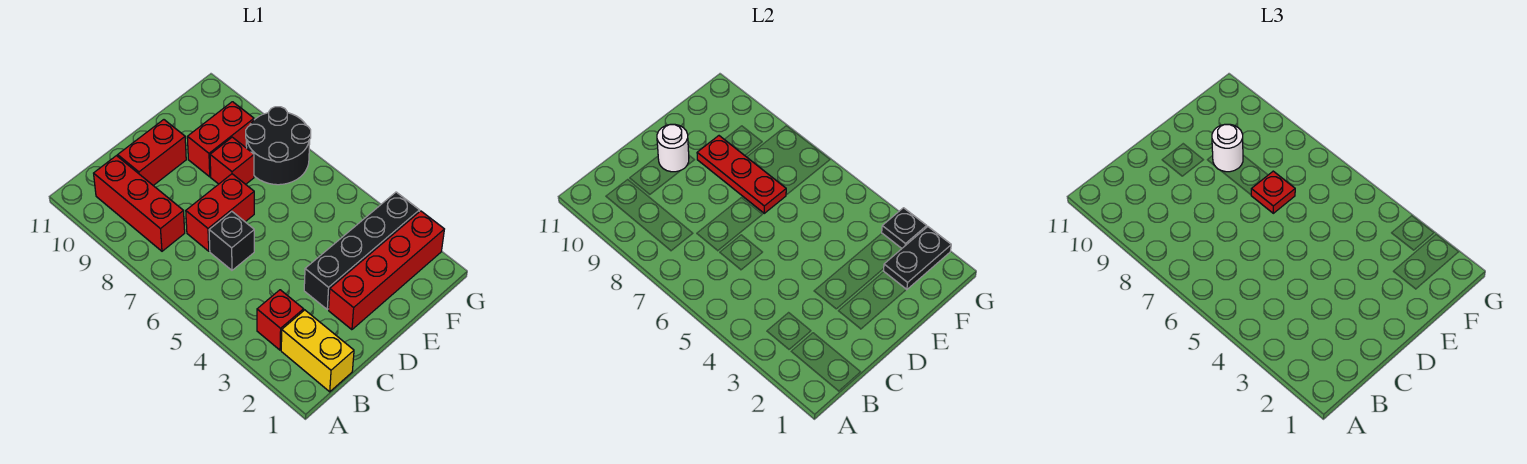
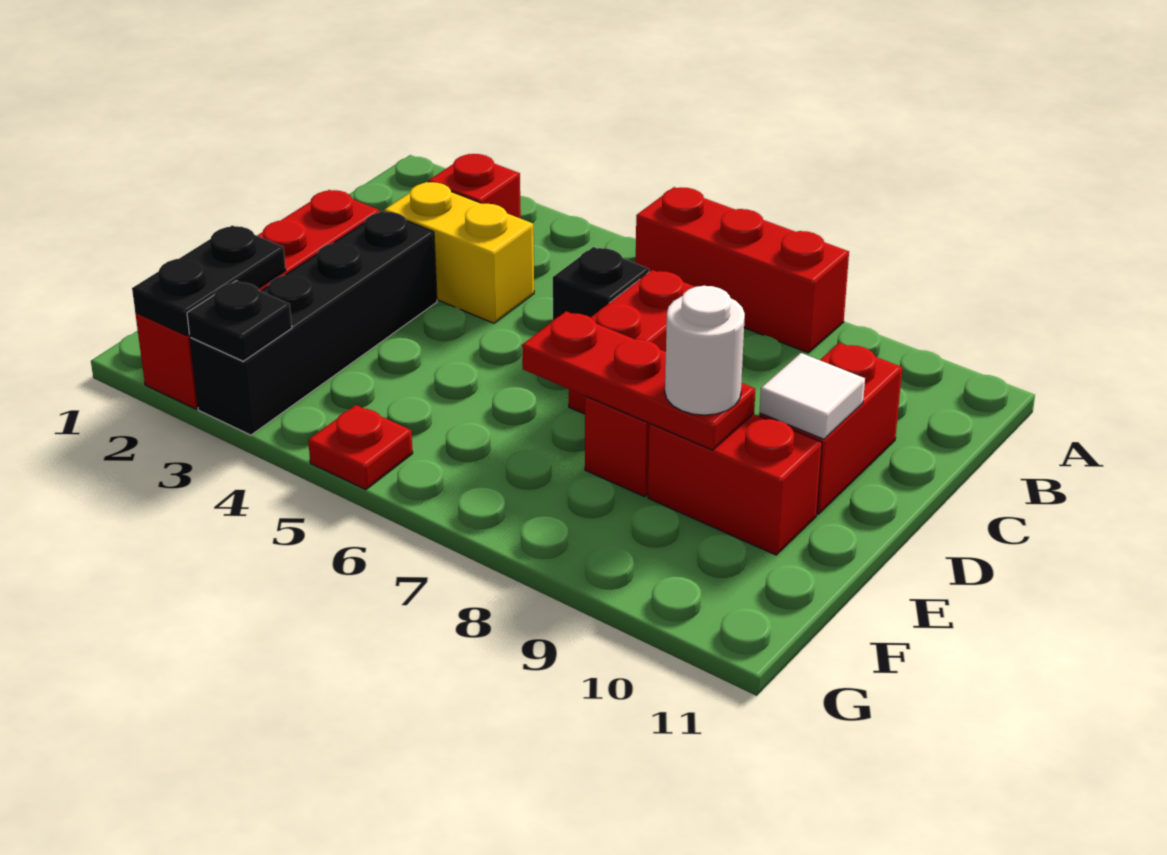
yellow brick B1:B2 level 1 -> yellow brick C3:C4 level 1
red brick B8:B10 level 1 -> red brick A6:A8 level 1
white round brick D10 level 2 -> white tile D10 level 2
red plate E7 level 3 -> red plate G5 level 1
red brick E9:F9 level 1 -> red brick E9:E10 level 1
black round brick F7:G8 level 1 -> none

